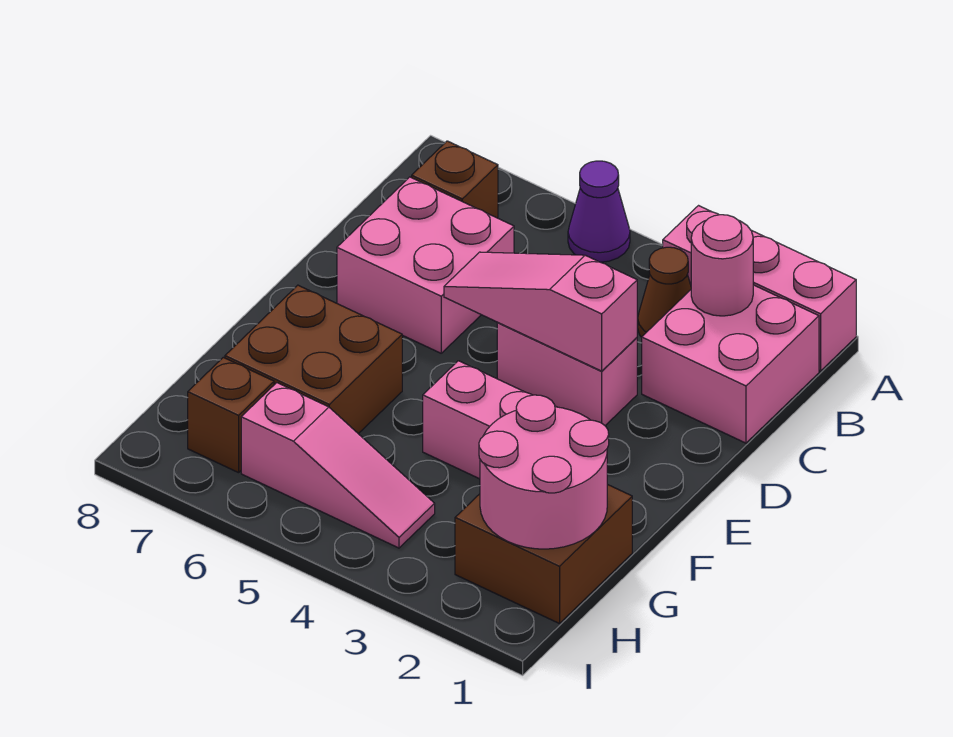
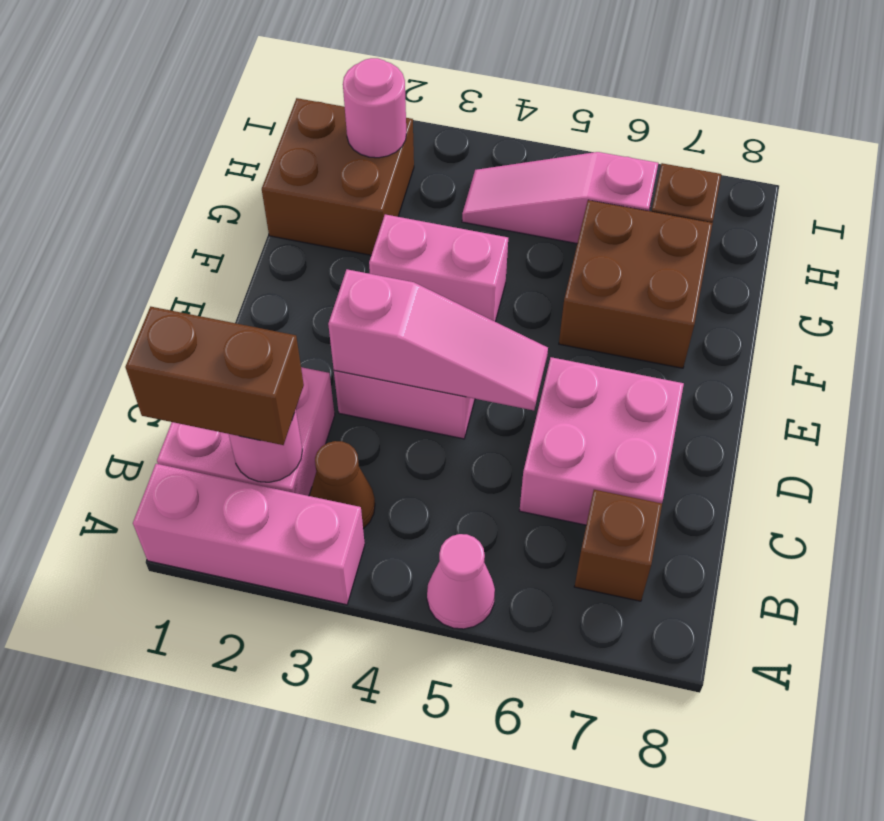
purple cone A5 level 1 -> pink cone A5 level 1
none -> brown brick B1:B2 level 3
pink round brick G1:H2 level 2 -> pink round brick H2 level 2

